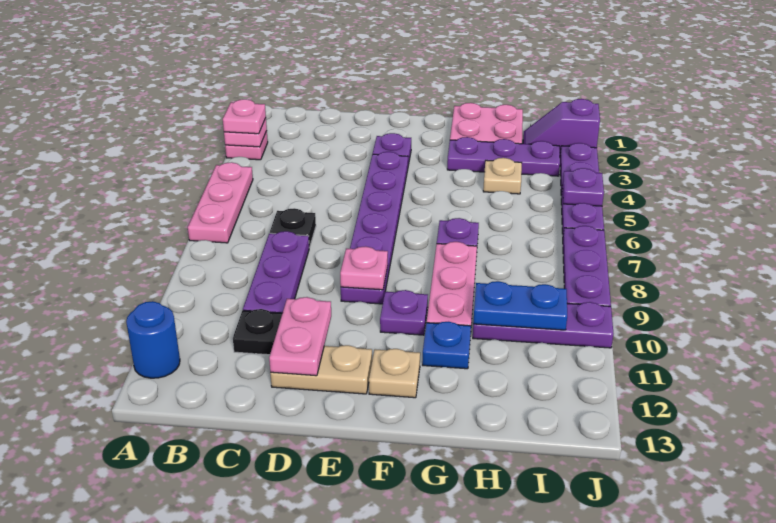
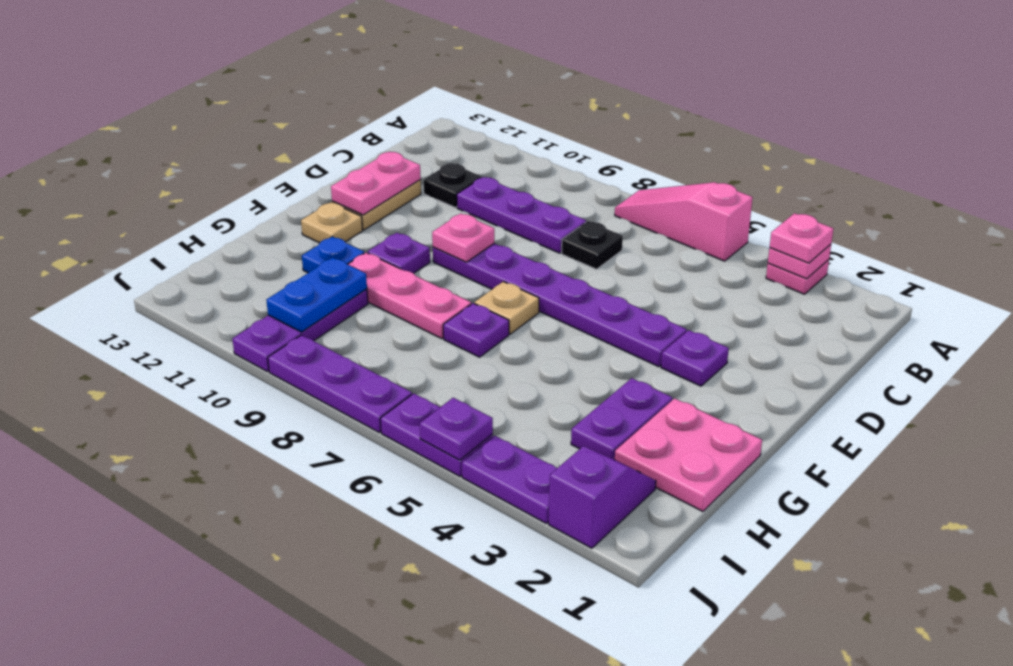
pink plate A5:A7 level 1 -> pink slope A5:A7 level 1 top 5
blue round brick A12 level 1 -> none
pink plate D11:D12 level 2 -> pink plate D12:E12 level 2
purple plate G3:I3 level 1 -> purple plate G3:H3 level 1
tan plate H4 level 1 -> tan plate F7 level 1

